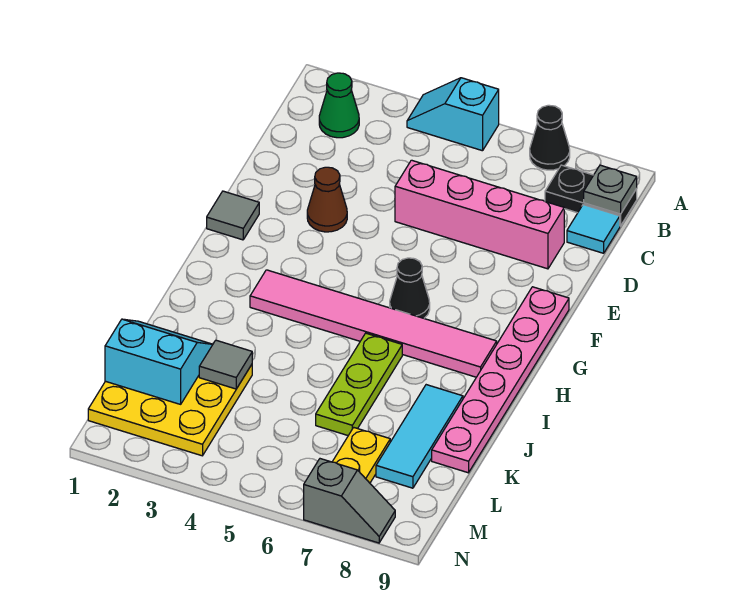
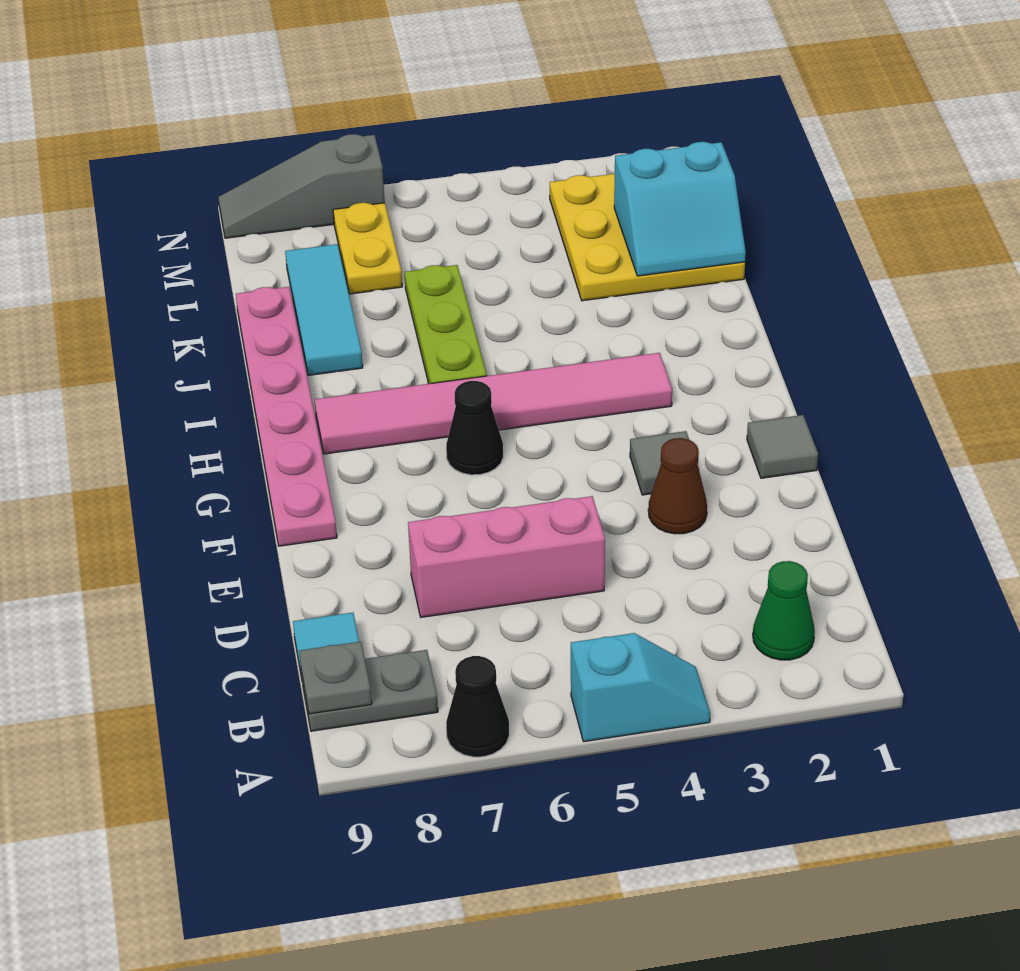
black plate B8:B9 level 1 -> grey plate B8:B9 level 1
pink brick D5:D8 level 1 -> pink brick D5:D7 level 1
grey tile K3 level 2 -> grey tile F3 level 1
grey slope N7:N8 level 1 top 7 -> grey slope N7:N9 level 1 top 7

